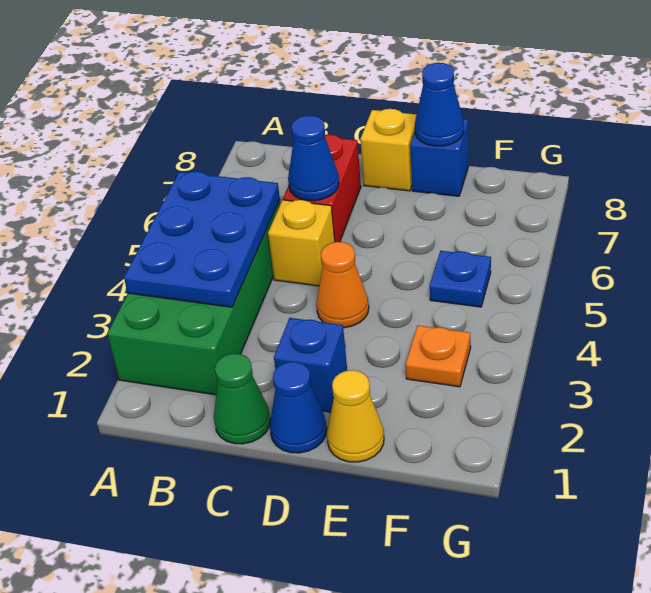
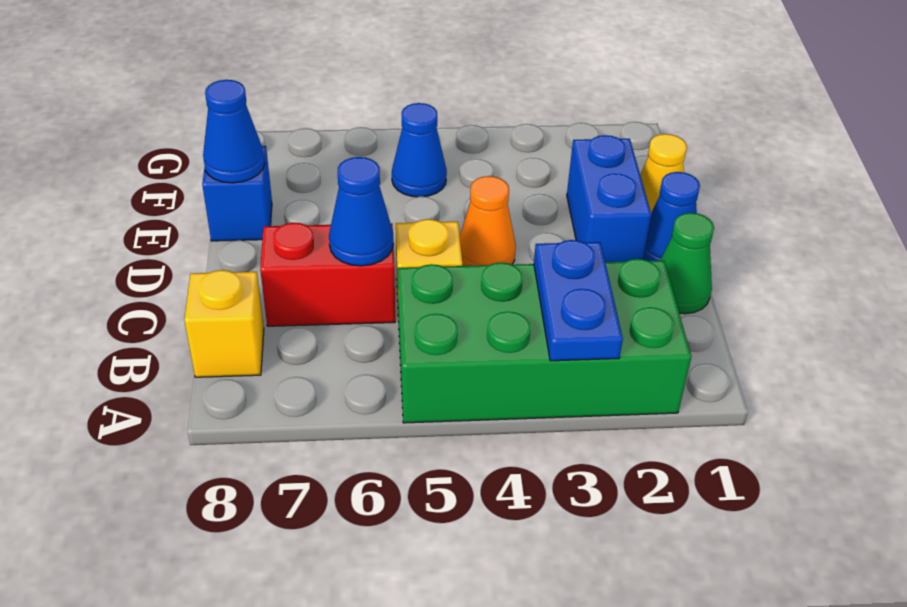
blue plate A3:B5 level 2 -> blue plate A3:B3 level 2
blue brick D2 level 1 -> blue brick D2:E2 level 1
yellow brick D8 level 1 -> yellow brick B8 level 1
orange plate F3 level 1 -> none
blue plate F5 level 1 -> blue cone F5 level 1

